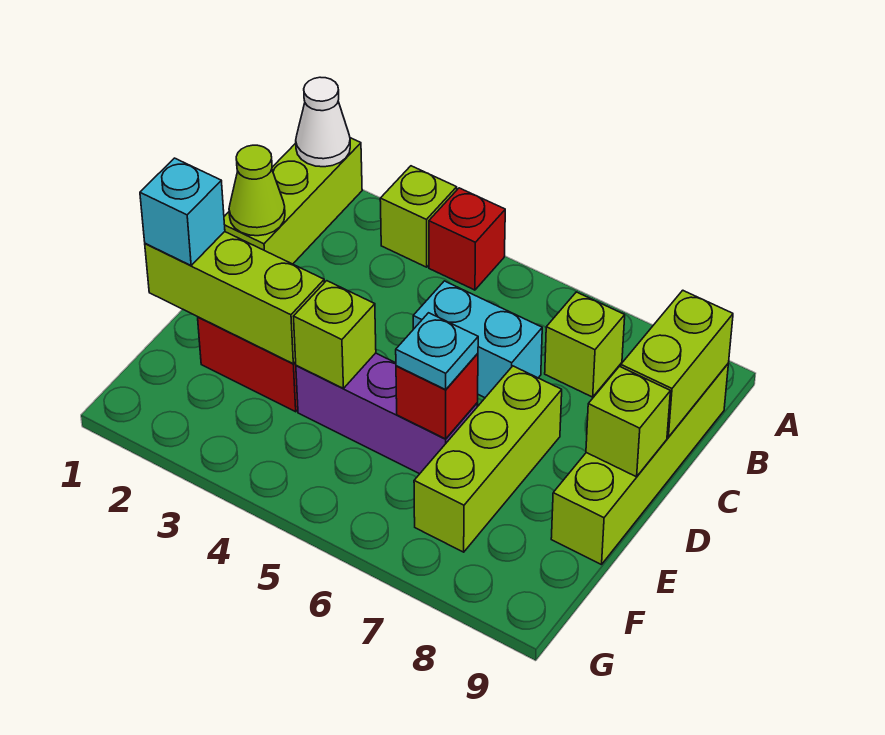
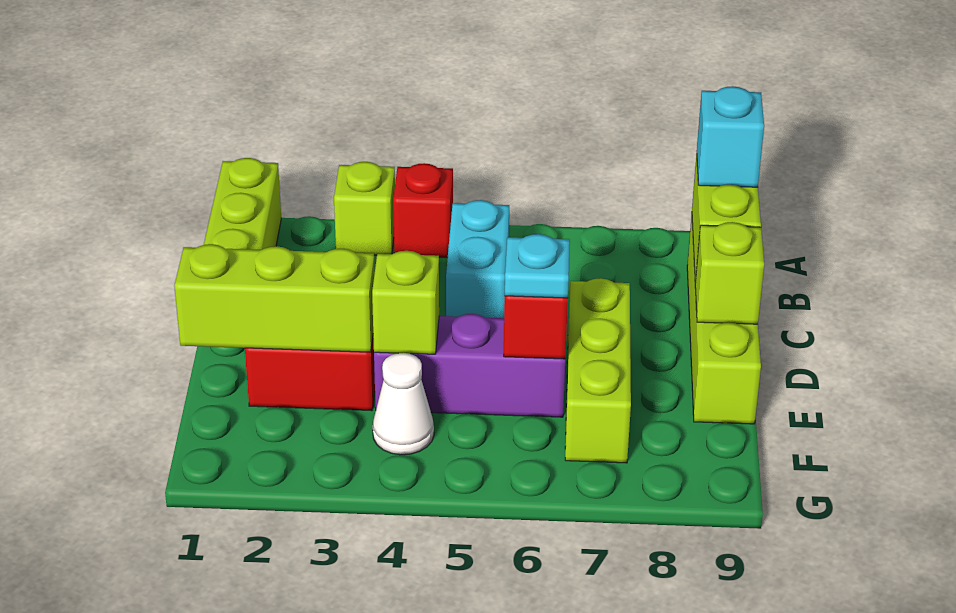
white cone A1 level 2 -> white cone F4 level 1
lime brick B7 level 1 -> none
lime cone C1 level 2 -> none
cyan brick C5:C6 level 1 -> cyan brick B5:C5 level 1
cyan brick E1 level 3 -> cyan brick B9 level 3

